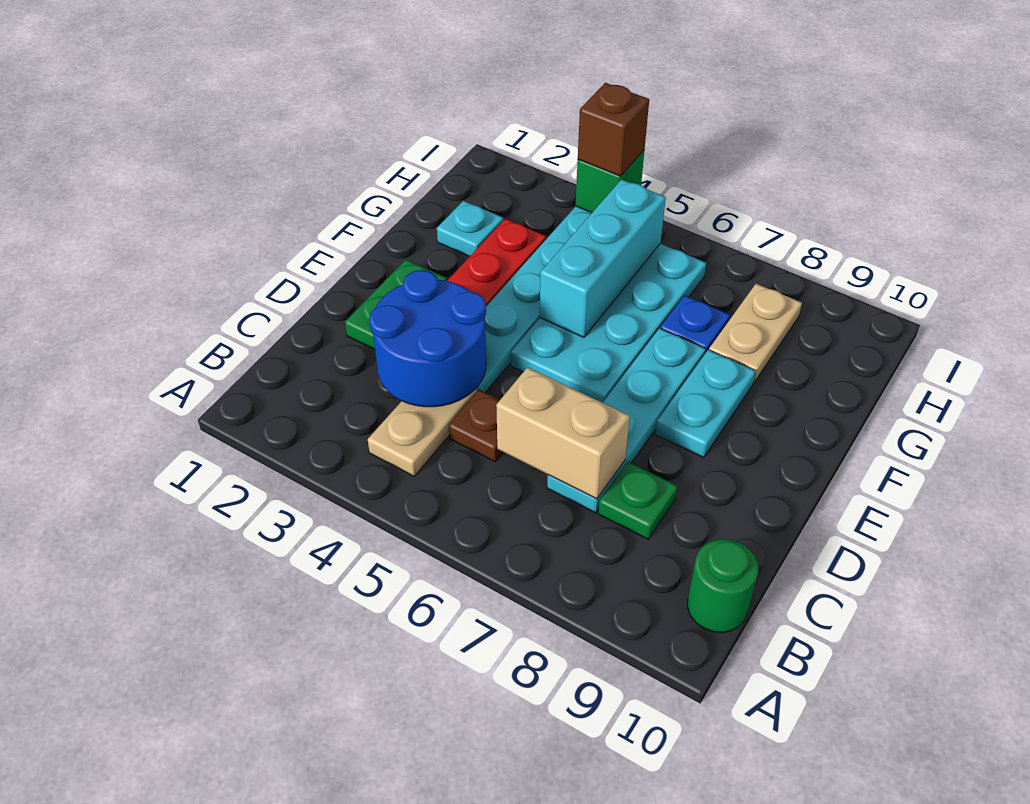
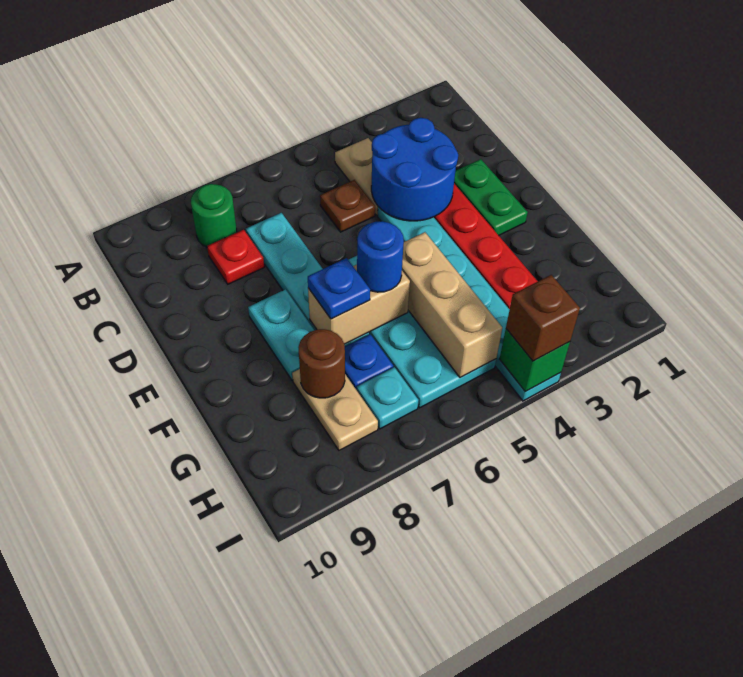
green round brick B10 level 1 -> green round brick B8 level 1
tan brick C6:C7 level 2 -> tan brick F6:F7 level 2
green plate C8 level 1 -> red plate C8 level 1
cyan brick F5:H5 level 2 -> tan brick F5:H5 level 2
none -> blue round brick F6 level 3
none -> blue plate F7 level 3
cyan plate G2 level 1 -> cyan plate H7 level 1
none -> brown round brick G8 level 2

